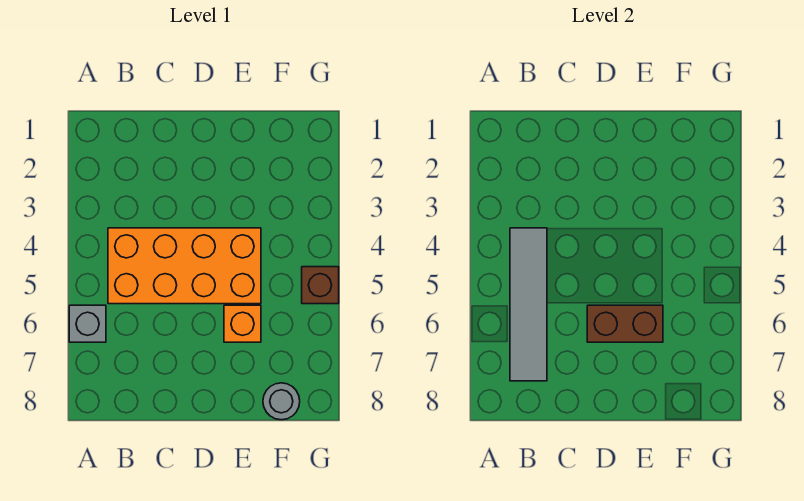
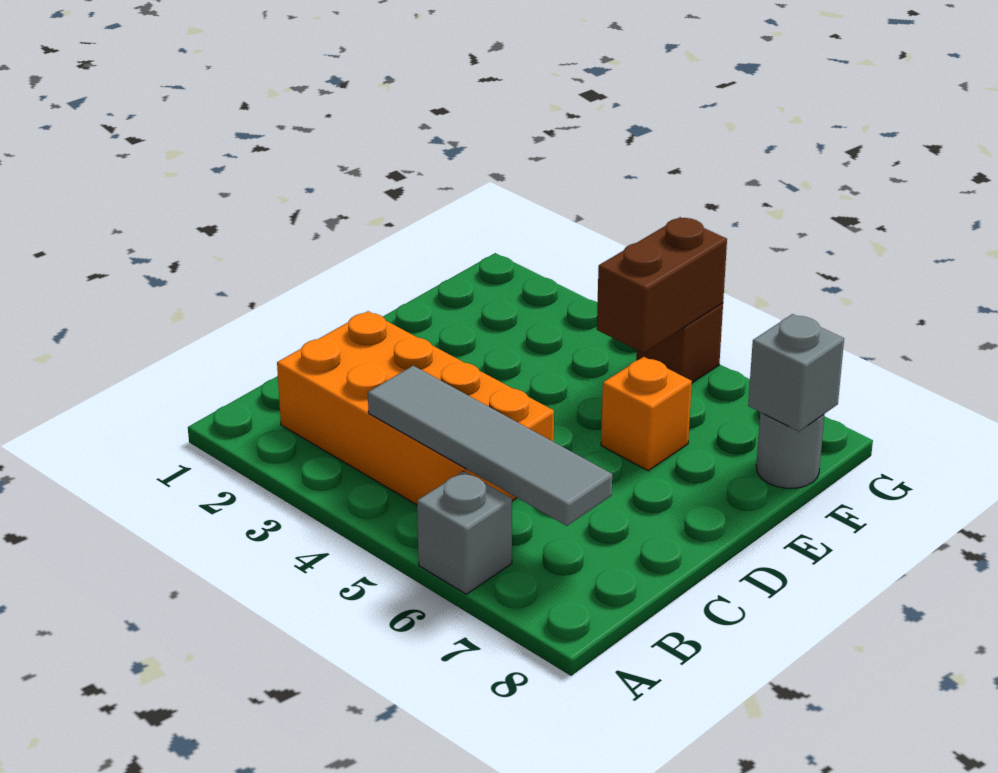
orange brick B4:E5 level 1 -> orange brick B2:C5 level 1
brown brick D6:E6 level 2 -> brown brick F5:G5 level 2
none -> grey brick F8 level 2

